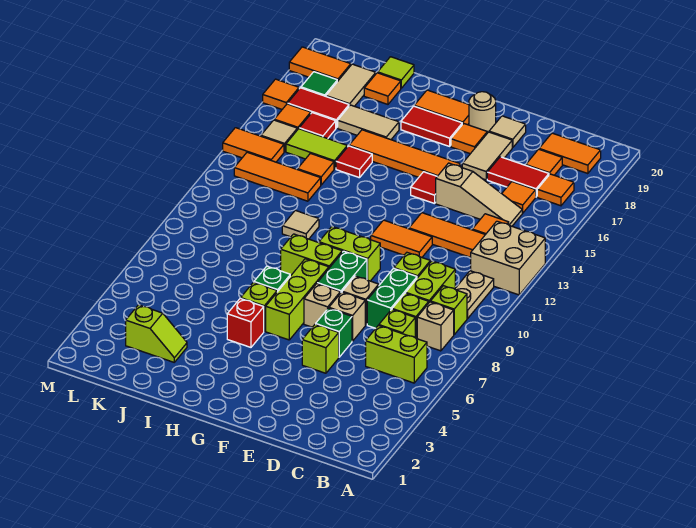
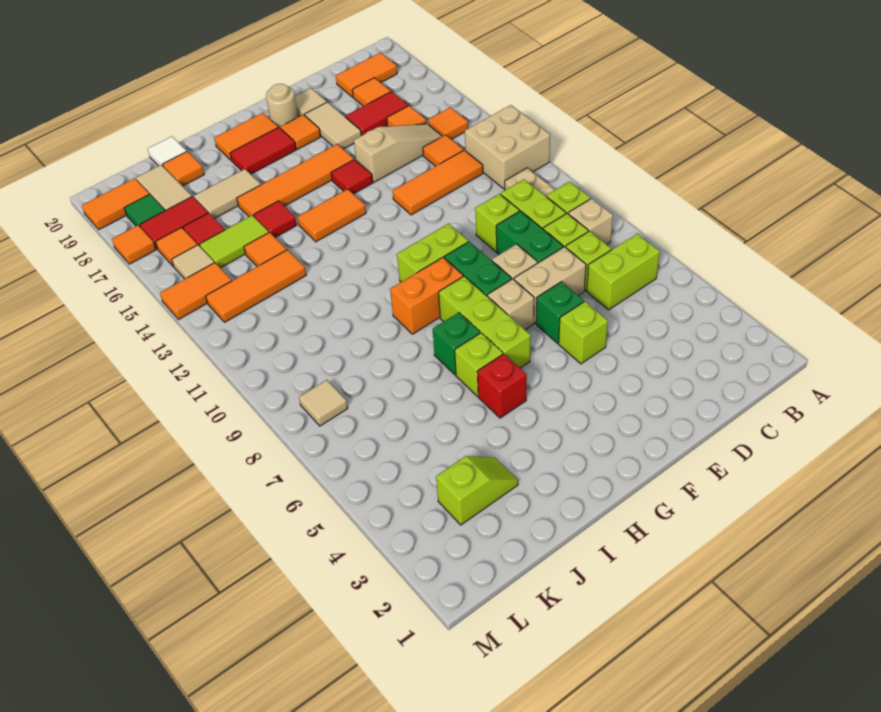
orange tile B17 level 1 -> orange tile B15 level 1
tan brick E7 level 1 -> tan brick D7:E7 level 1
orange tile E12:F12 level 1 -> orange tile G14:H14 level 1
lime brick G9:H9 level 1 -> orange brick G9:H9 level 1
tan tile I11 level 1 -> tan tile L8 level 1
lime tile J20 level 1 -> white tile J20 level 1

